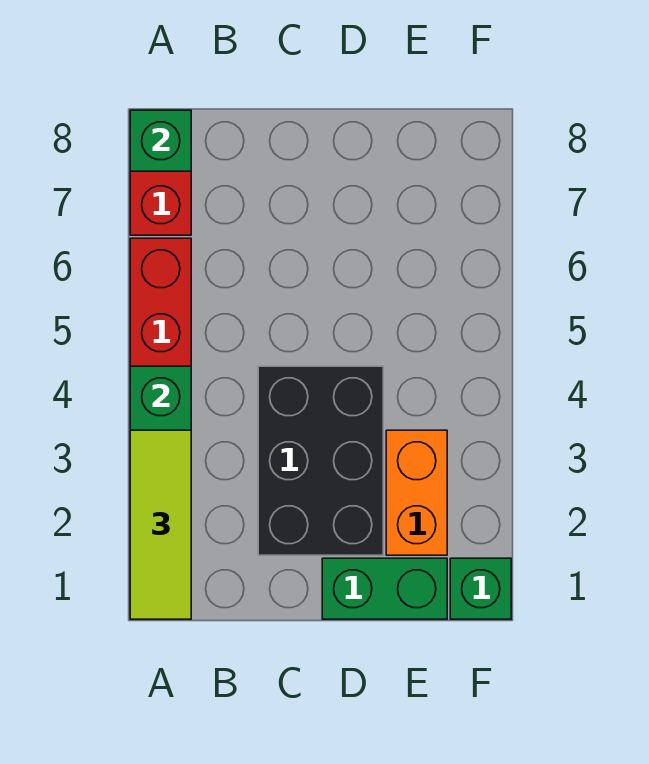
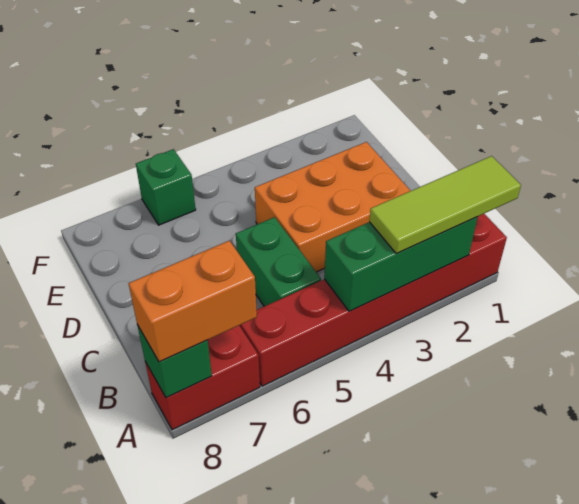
black brick C2:D4 level 1 -> orange brick C2:D4 level 1
green brick D1:E1 level 1 -> green brick B5:C5 level 1
orange brick E2:E3 level 1 -> orange brick A7:A8 level 3
green brick F1 level 1 -> green brick F6 level 1

